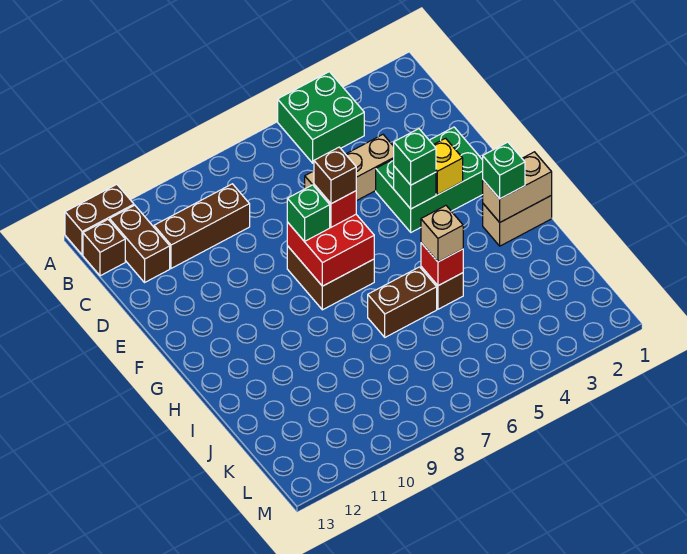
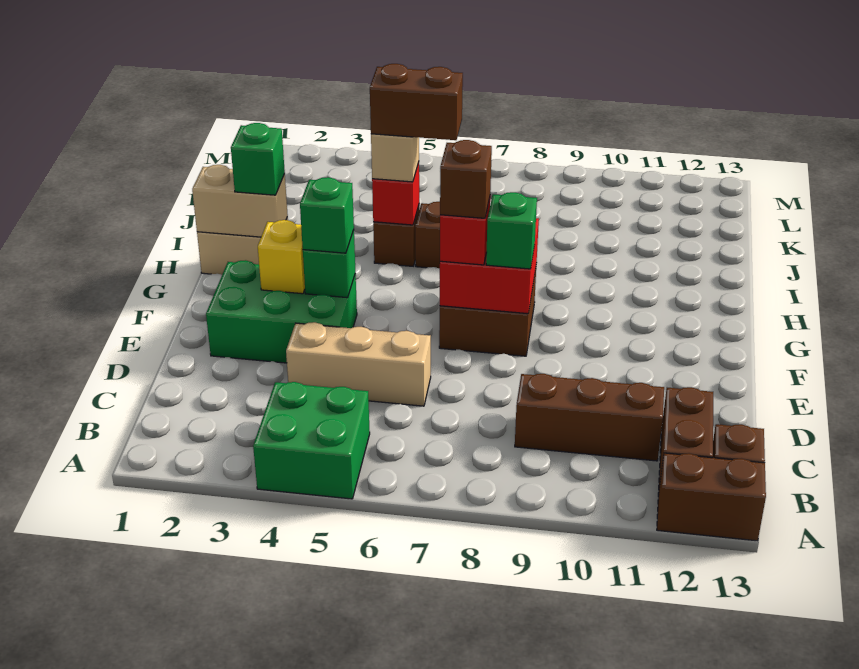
none -> brown brick I5:I6 level 4

